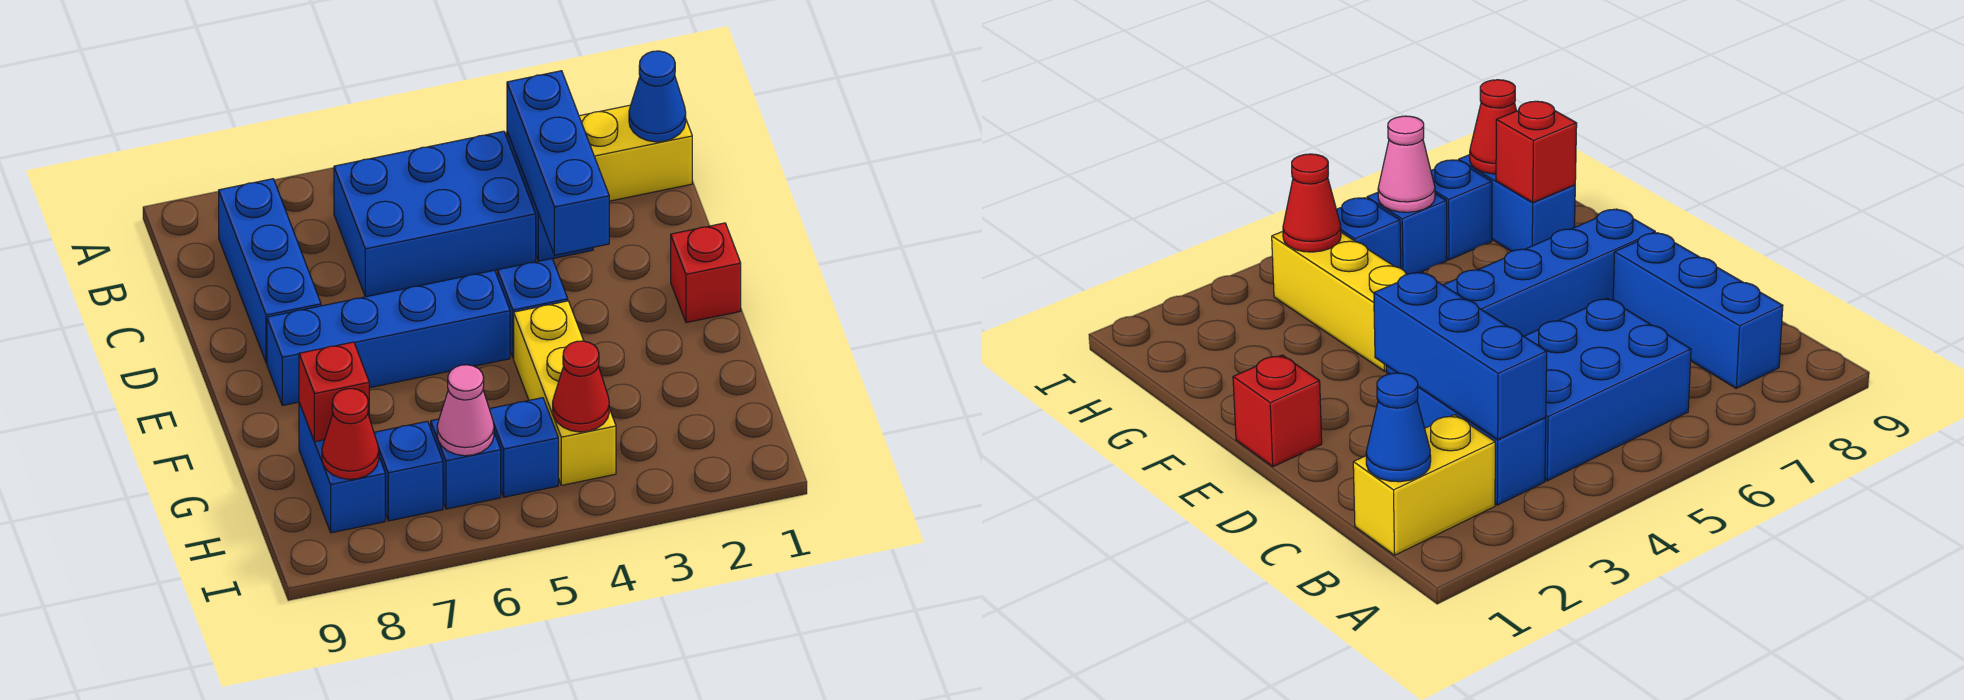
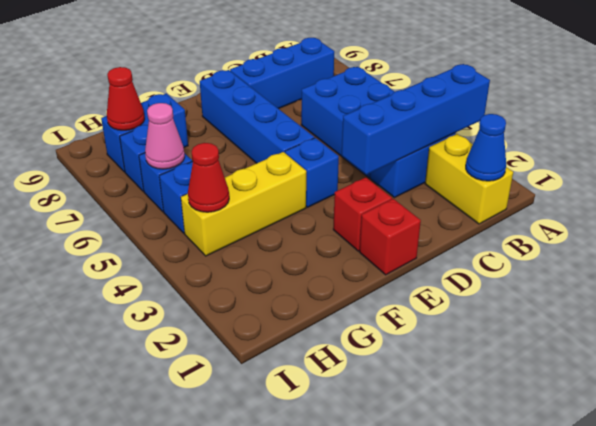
blue brick B3:D3 level 2 -> blue brick A3:D3 level 2
red brick G8 level 2 -> red brick E2 level 1

